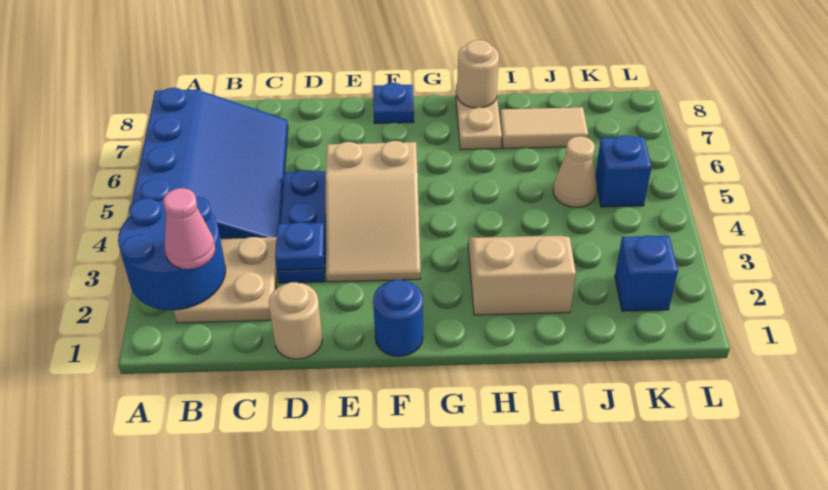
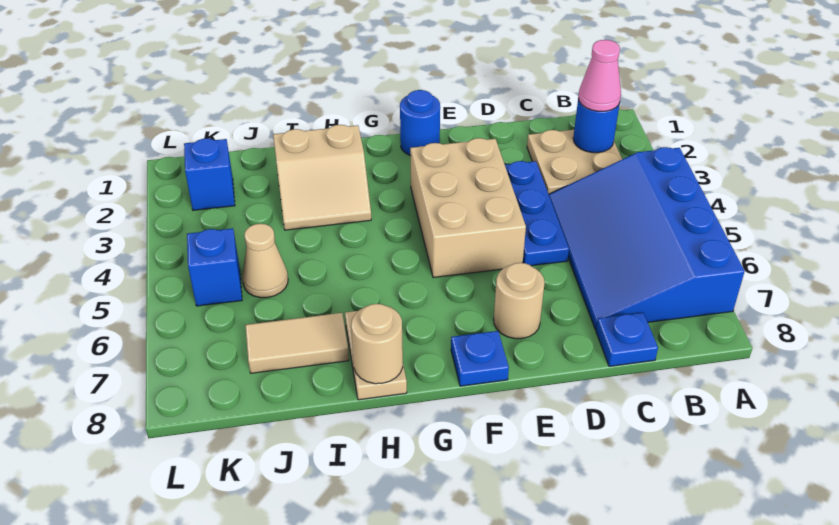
blue round brick A2:B3 level 2 -> blue round brick B2 level 2
tan round brick D1 level 1 -> tan round brick E7 level 1
blue plate D3 level 2 -> blue plate C8 level 1
tan slope E3:F5 level 1 top 5 -> tan brick E3:F5 level 1

